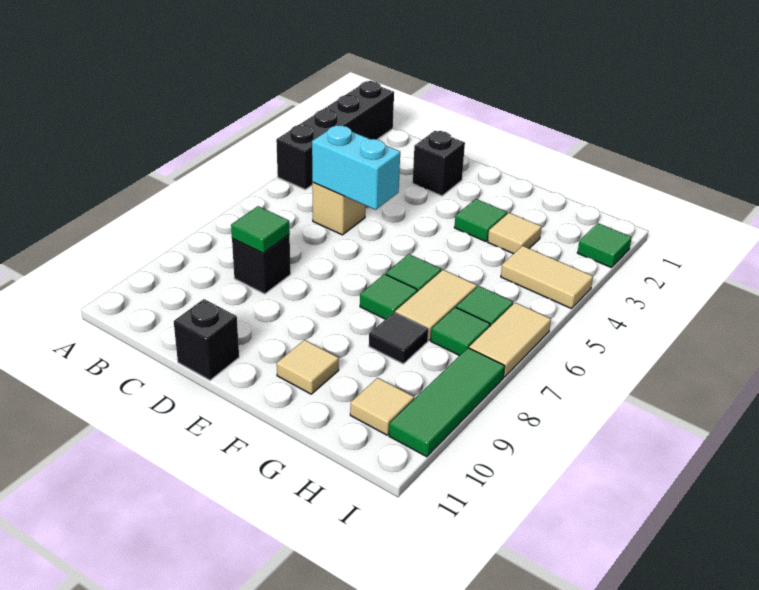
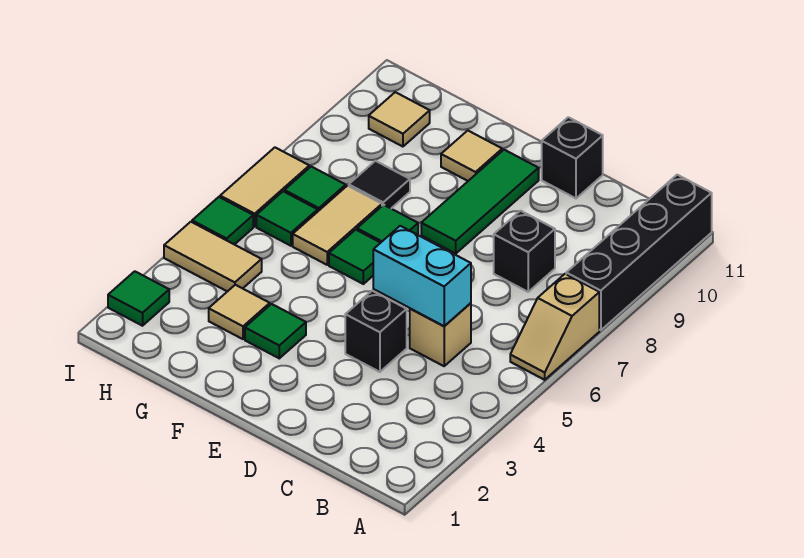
black brick A1:A4 level 1 -> black brick A8:A11 level 1
none -> tan slope A6:A7 level 1 top 7
green tile C8 level 2 -> green tile I5 level 1
black brick D2 level 1 -> black brick D4 level 1
green tile I8:I10 level 1 -> green tile E8:E10 level 1

